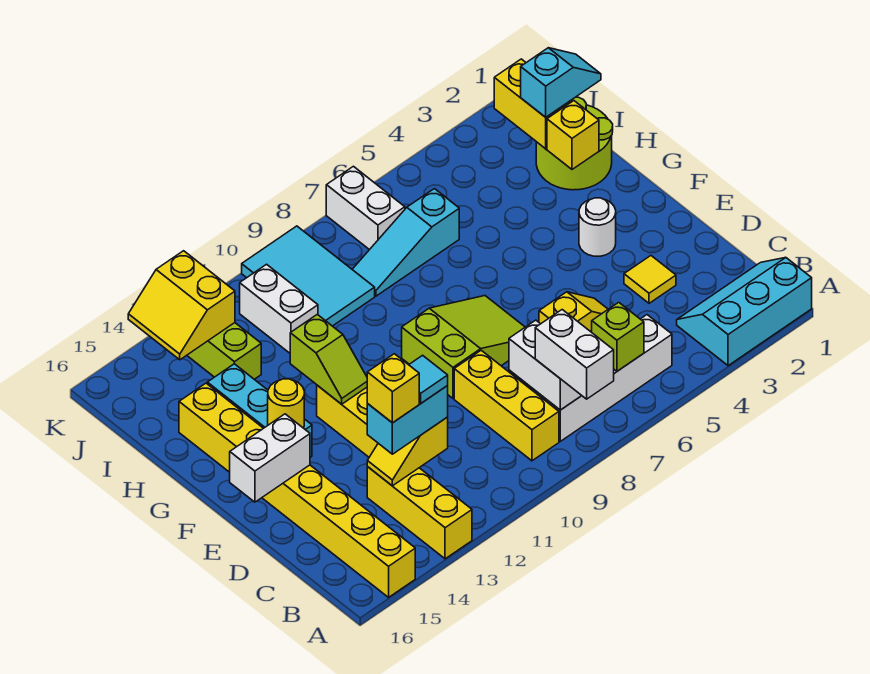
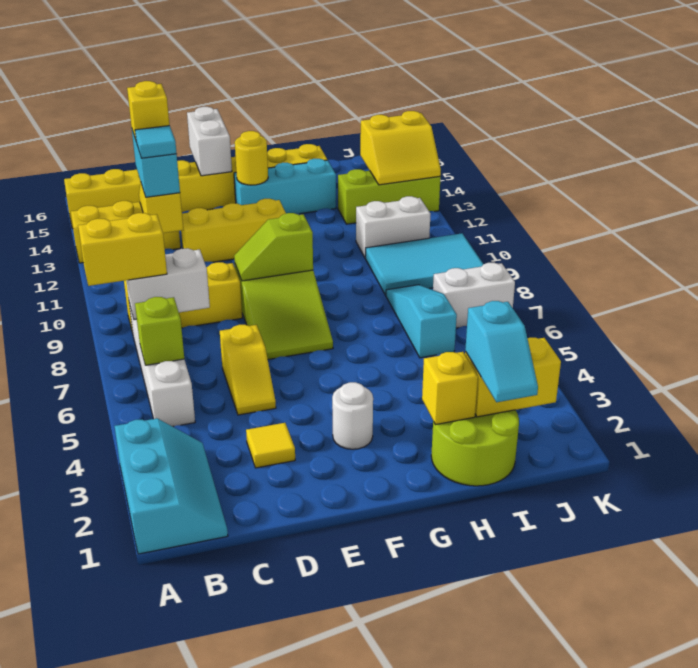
white brick A8:B8 level 3 -> yellow brick A8:B8 level 3
lime slope F12:G12 level 2 top G -> lime slope E9:F9 level 2 top F
yellow slope J13:K14 level 2 top 13 -> yellow slope J13:K14 level 2 top 14

